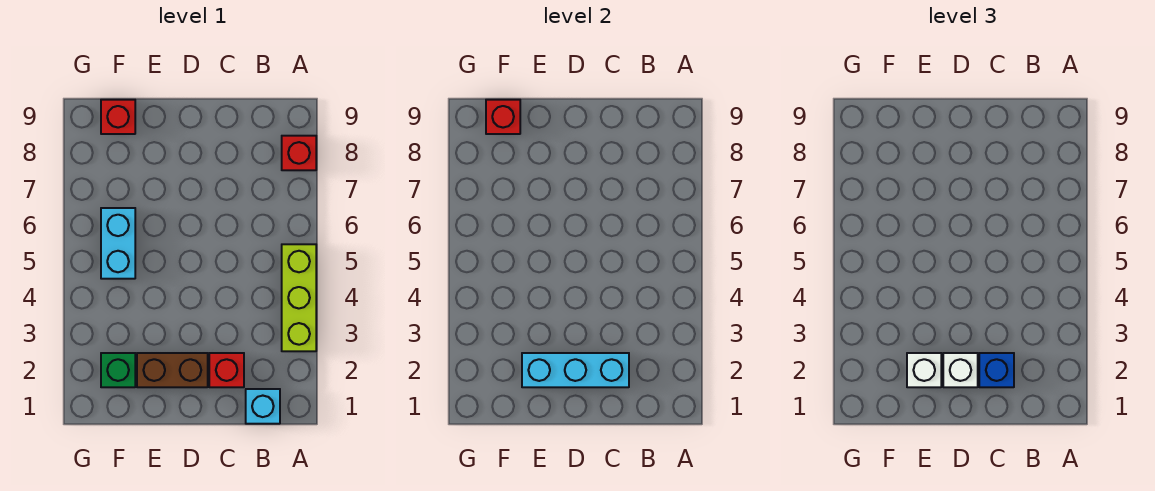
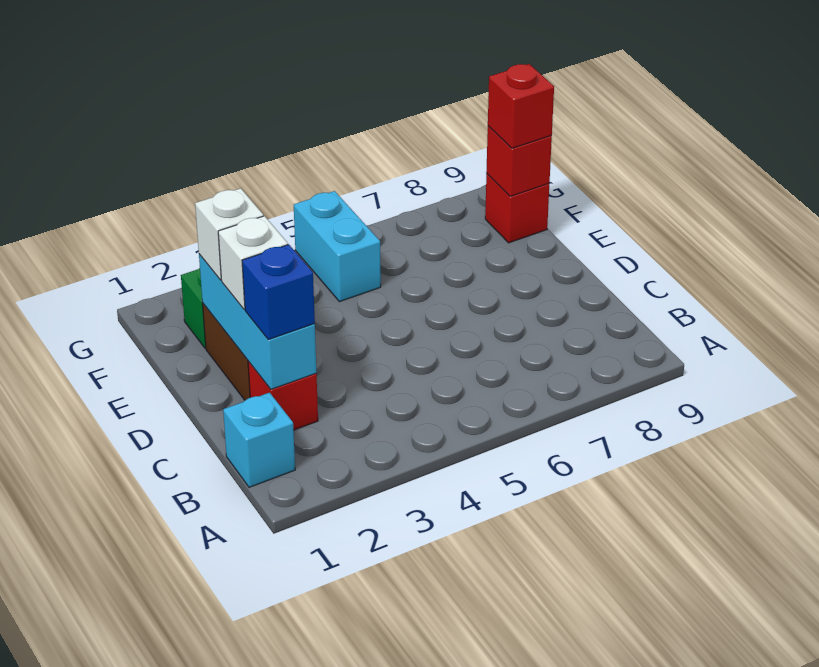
lime brick A3:A5 level 1 -> none
red brick A8 level 1 -> red brick F9 level 3
cyan brick F5:F6 level 1 -> cyan brick F5:G5 level 1

